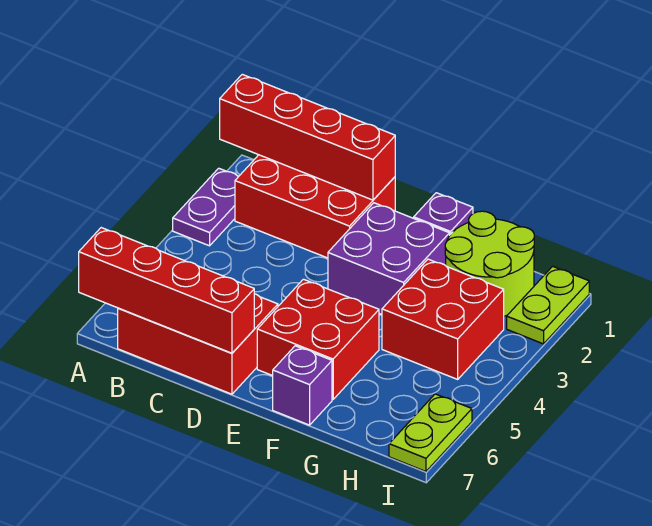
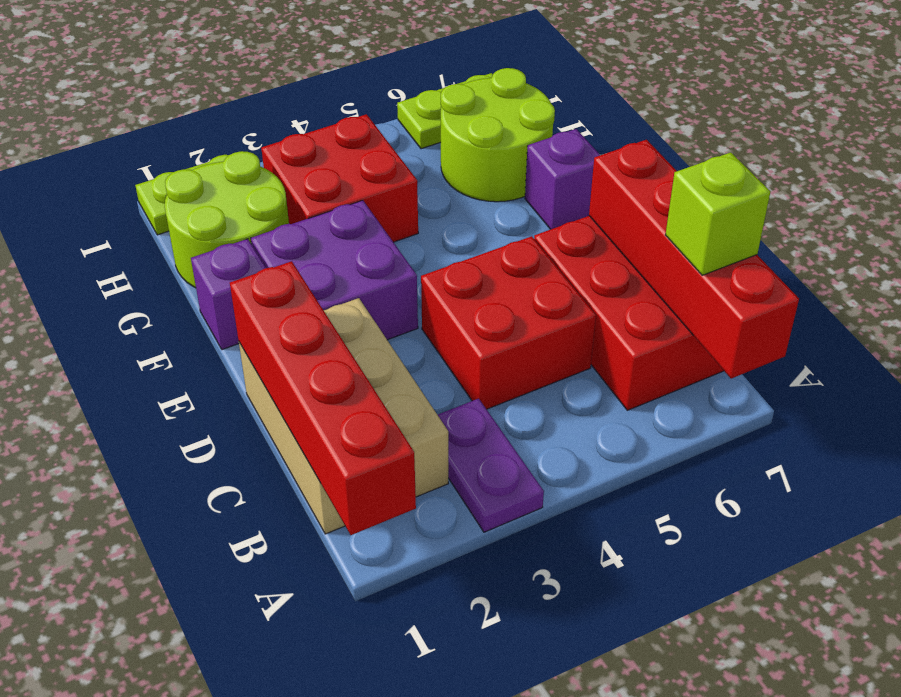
purple plate A2:A3 level 1 -> purple plate A3:B3 level 1
red brick B1:D2 level 1 -> tan brick B1:D2 level 1
none -> lime brick B7 level 3
red brick E5:F6 level 1 -> red brick C4:D5 level 1
none -> lime round brick G6:H7 level 1

